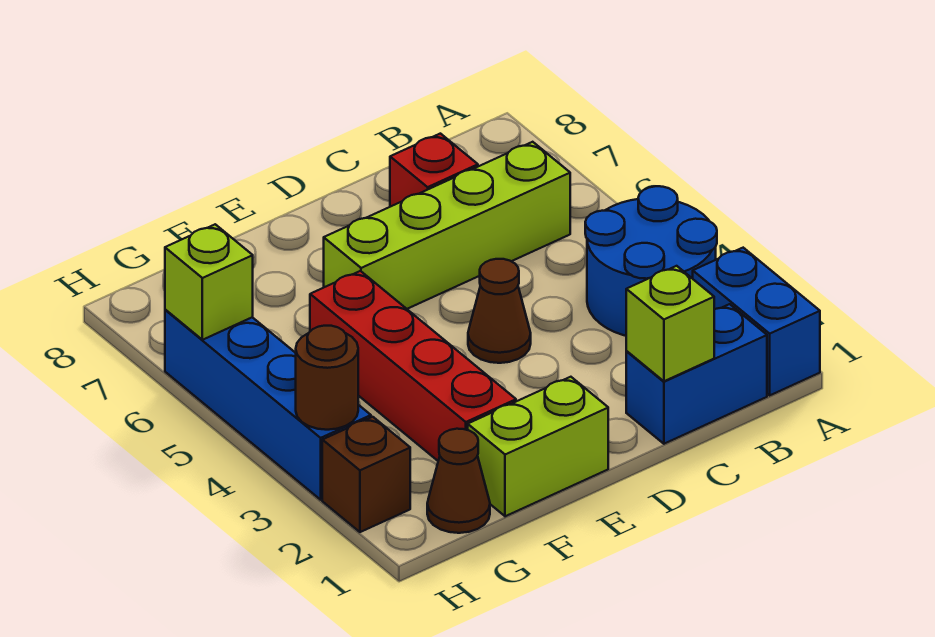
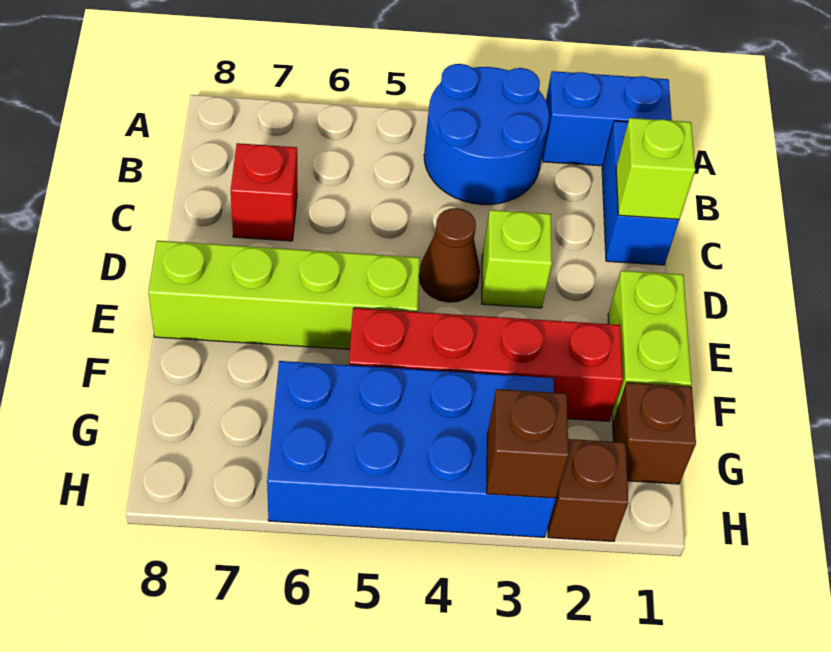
lime brick B6:E6 level 1 -> lime brick E5:E8 level 1
brown cone G1 level 1 -> brown brick G1 level 1
blue brick H3:H6 level 1 -> blue brick G3:H6 level 1
brown round brick H3 level 2 -> brown brick H3 level 2
lime brick H6 level 2 -> lime brick D3 level 1

